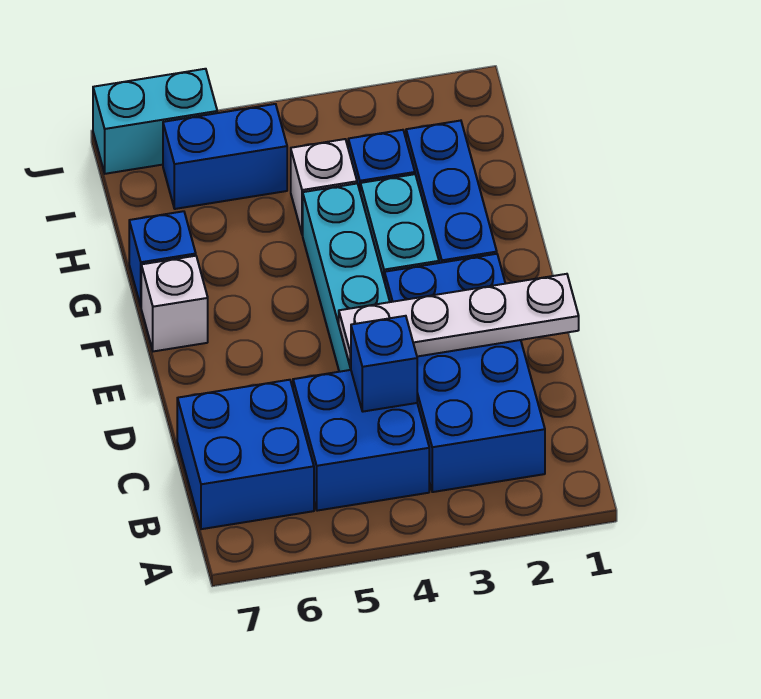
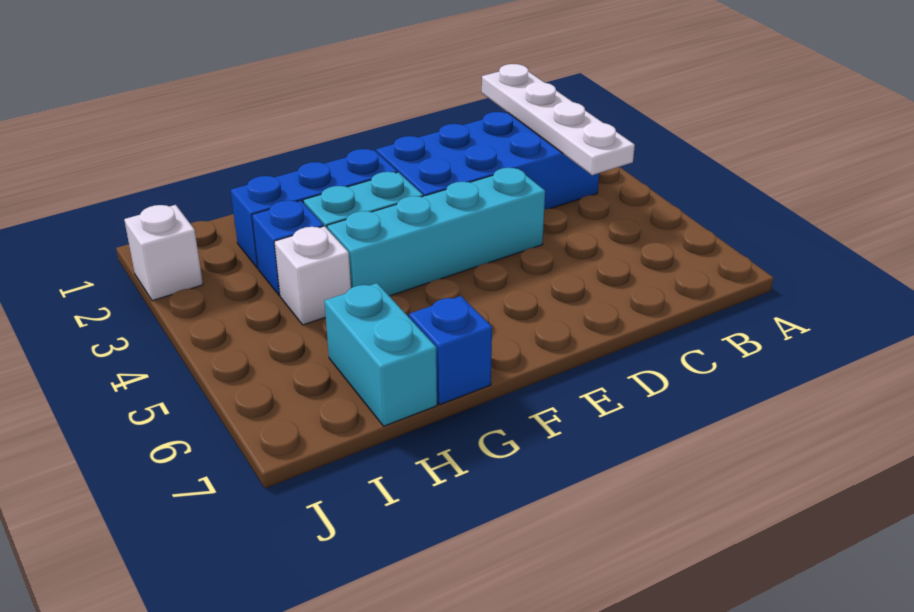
blue brick B4:C5 level 1 -> none
blue brick B6:C7 level 1 -> none
blue brick C4 level 2 -> none
white plate D1:D4 level 2 -> white plate B1:B4 level 2
white brick F7 level 1 -> white brick J2 level 1
blue brick I5:I6 level 1 -> none
cyan brick J6:J7 level 1 -> cyan brick H6:H7 level 1

